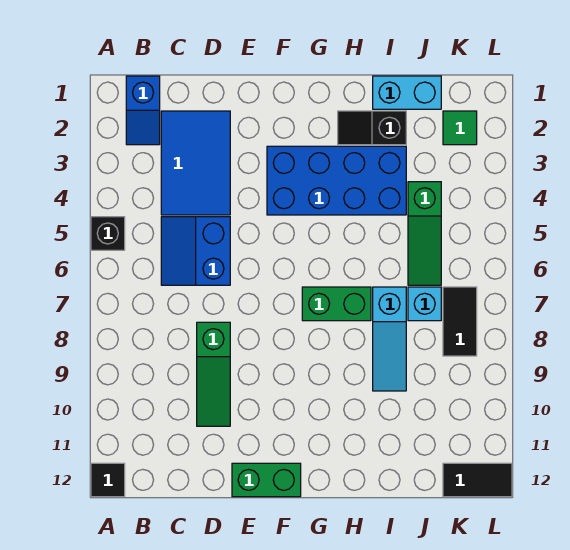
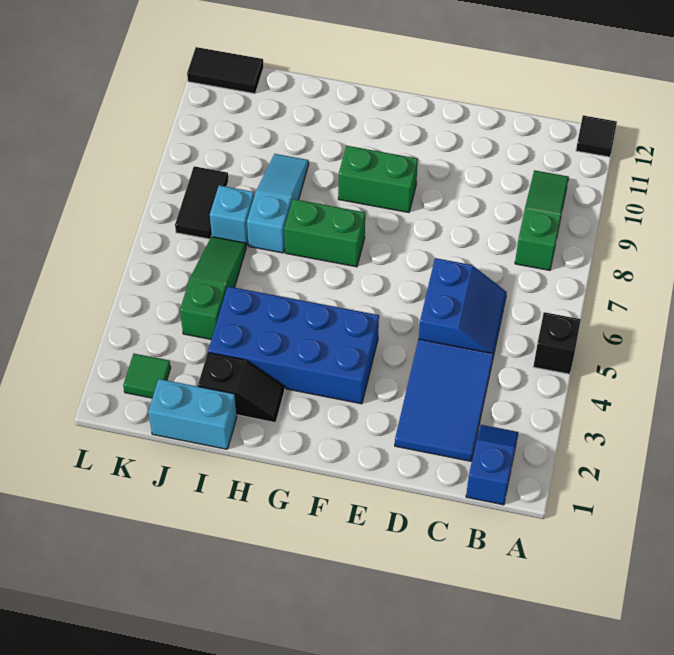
green slope D8:D10 level 1 top 8 -> green slope B8:B10 level 1 top 8
green brick E12:F12 level 1 -> green brick F9:G9 level 1

